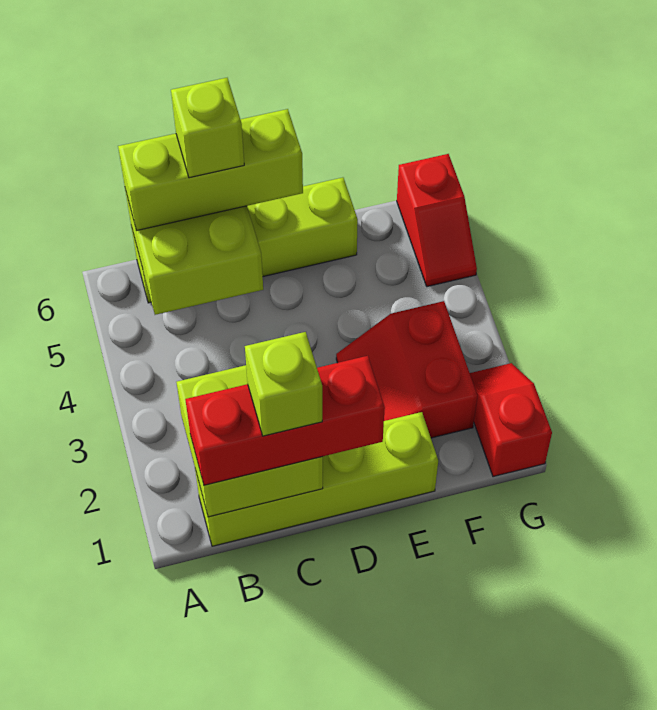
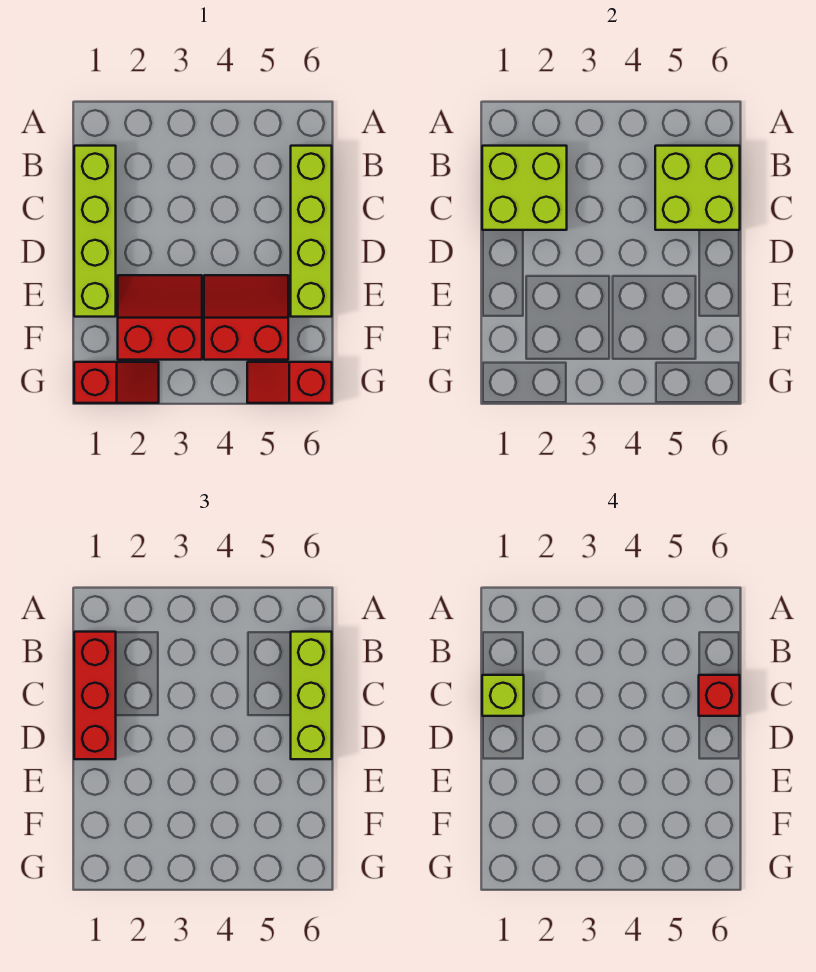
lime brick C6 level 4 -> red brick C6 level 4
none -> red slope E4:F5 level 1 top F

